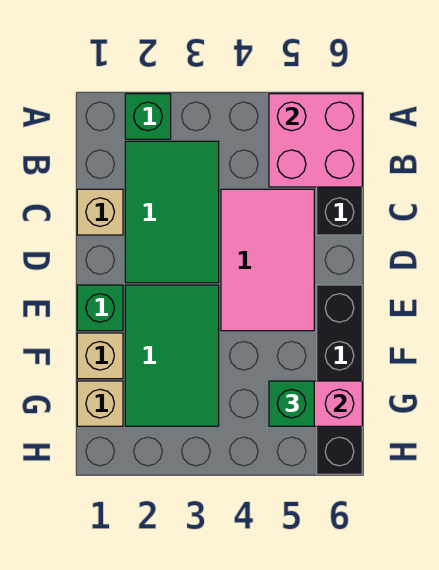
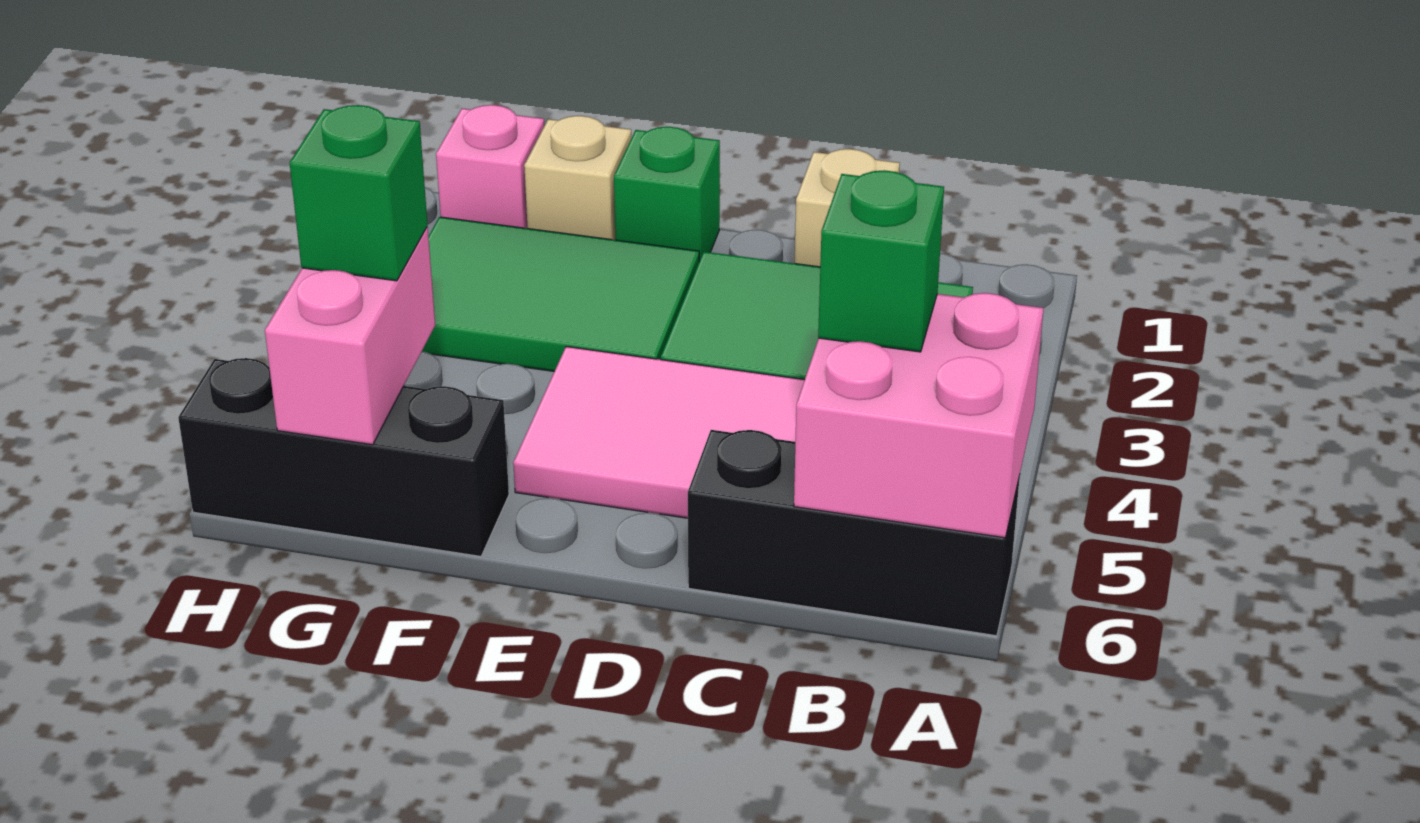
green brick A2 level 1 -> green brick B5 level 3
black brick E6:H6 level 1 -> black brick F6:H6 level 1
tan brick G1 level 1 -> pink brick G1 level 1

